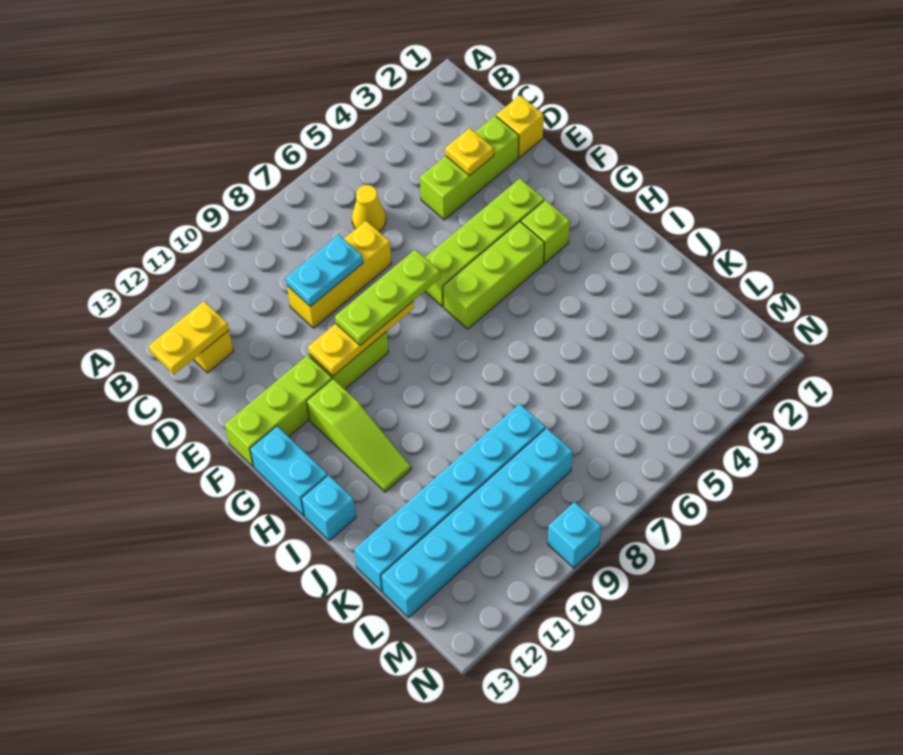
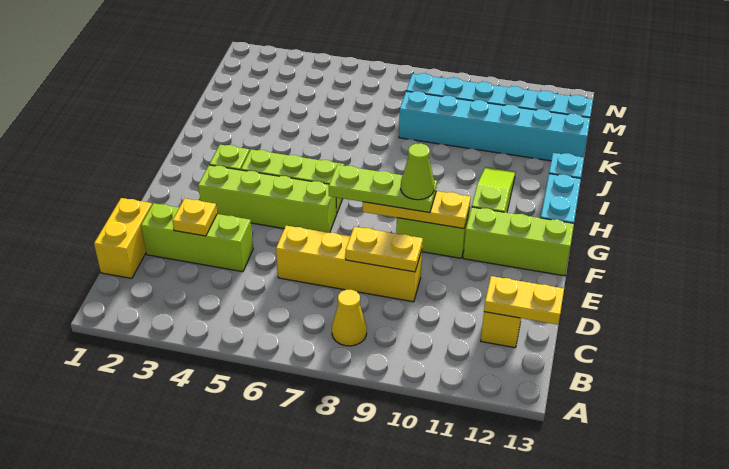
yellow cone C6 level 1 -> yellow cone B8 level 1
yellow brick D1 level 1 -> yellow brick C1:D1 level 1
yellow brick D7:D9 level 1 -> yellow brick D6:D9 level 1
cyan plate D8:D9 level 2 -> yellow plate D8:D9 level 2
none -> lime cone F9 level 4
cyan brick N9 level 1 -> none

